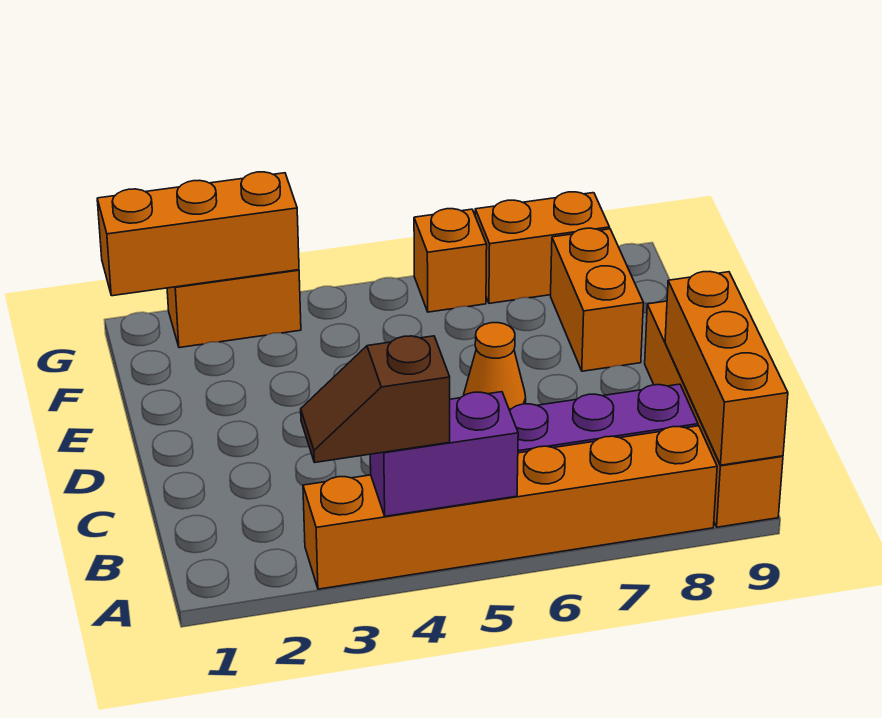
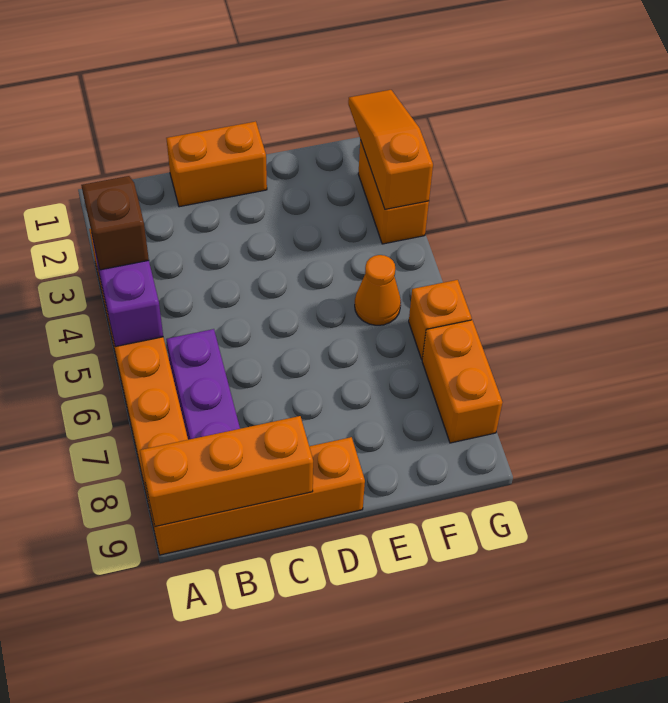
orange cone D6 level 1 -> orange cone F5 level 1
orange brick E8:F8 level 1 -> orange brick C1:D1 level 1
orange brick G1:G3 level 2 -> orange slope G1:G3 level 2 top 3

